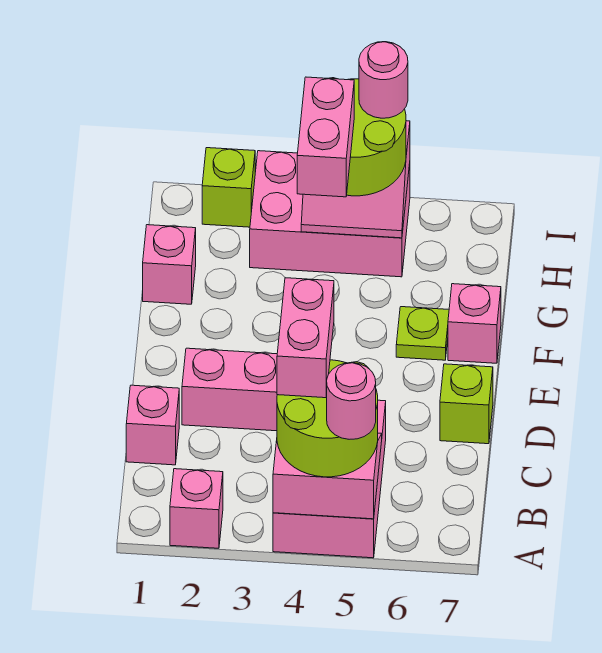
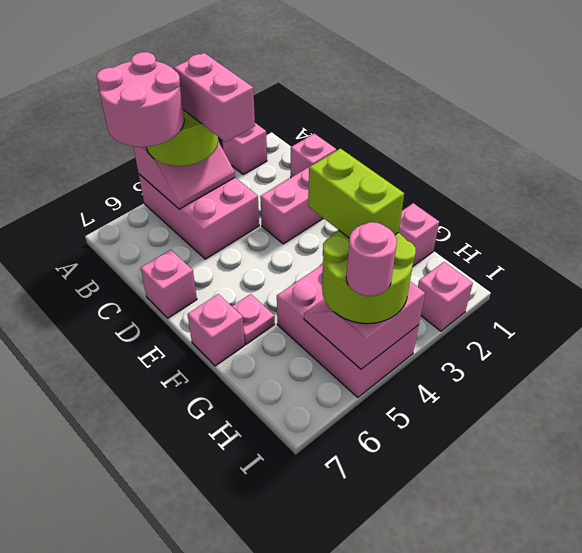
pink round brick A5 level 4 -> pink round brick A5:B6 level 4
lime brick D7 level 1 -> pink brick D7 level 1
lime plate F6 level 1 -> pink plate F6 level 1
pink brick G4:H4 level 4 -> lime brick G4:H4 level 4
pink brick H3:I5 level 1 -> pink brick G4:I5 level 1
lime brick I2 level 1 -> pink brick I2 level 1

